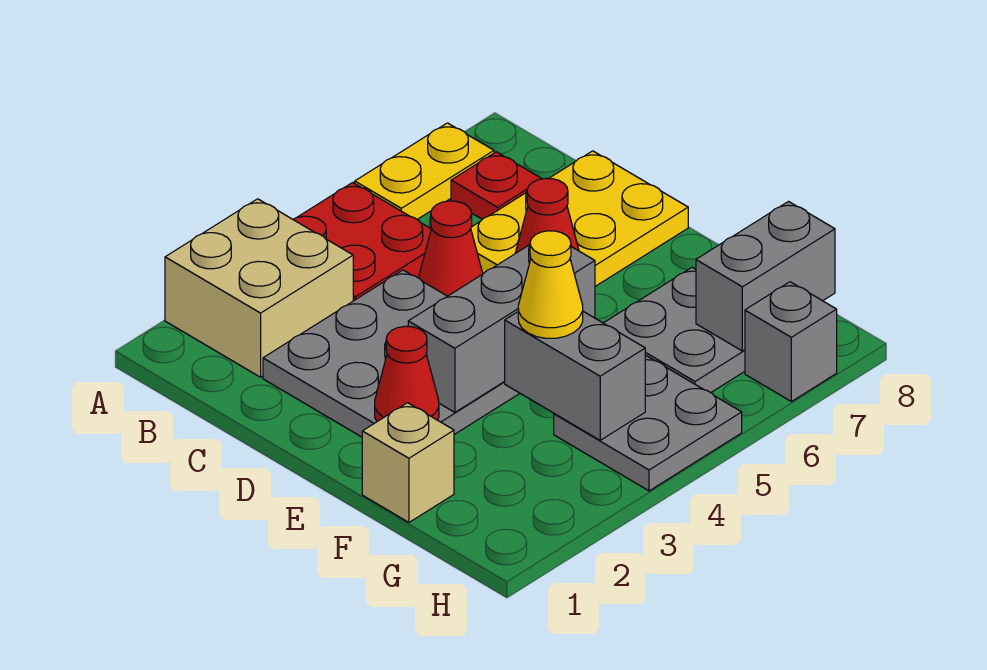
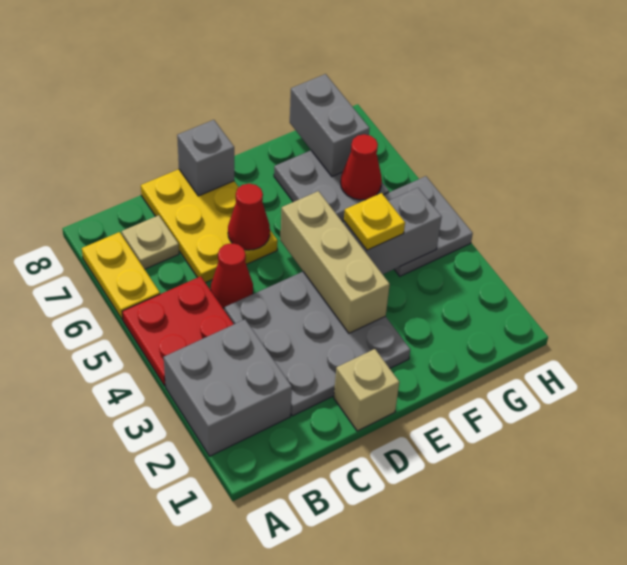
tan brick A2:B3 level 1 -> grey brick A2:B3 level 1
red plate B7 level 1 -> tan plate B7 level 1
red cone E2 level 2 -> red cone G6 level 2
grey brick E3:E5 level 2 -> tan brick E3:E5 level 2
tan brick F1 level 1 -> tan brick D1 level 1
yellow cone F4 level 3 -> yellow plate F4 level 3
grey brick H7 level 1 -> grey brick D8 level 2

